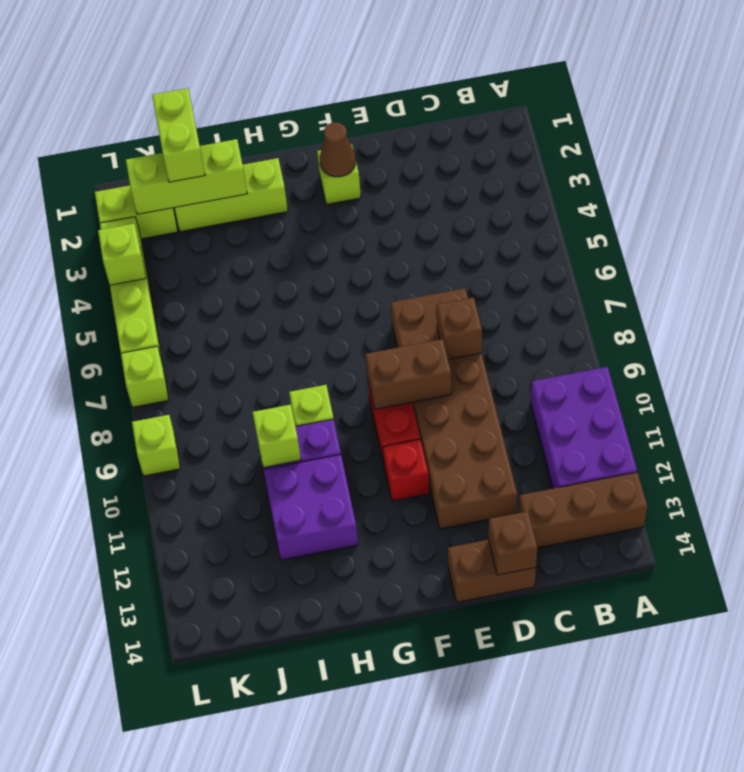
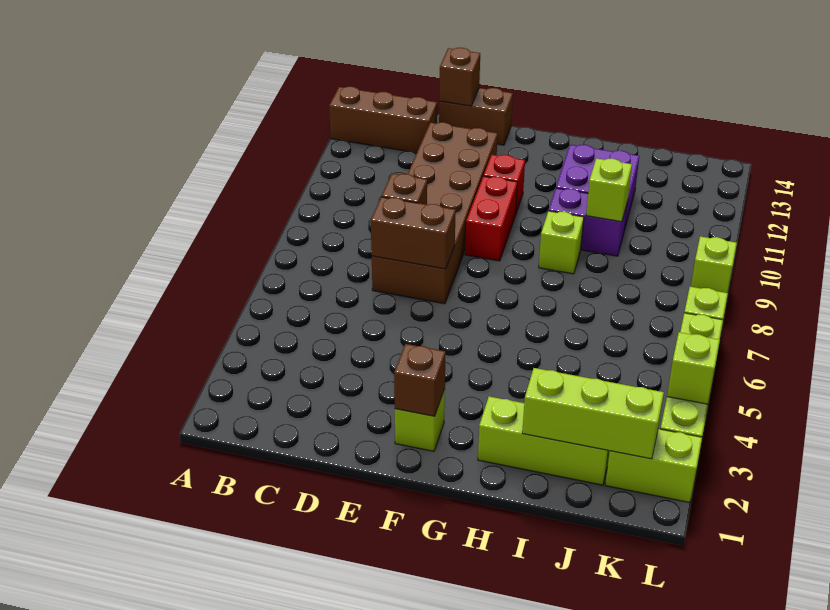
purple brick A10:B12 level 1 -> none
brown brick E9:F9 level 2 -> brown brick D7:E7 level 2
brown cone F2 level 2 -> brown brick F2 level 2
lime brick J1:J2 level 3 -> none

